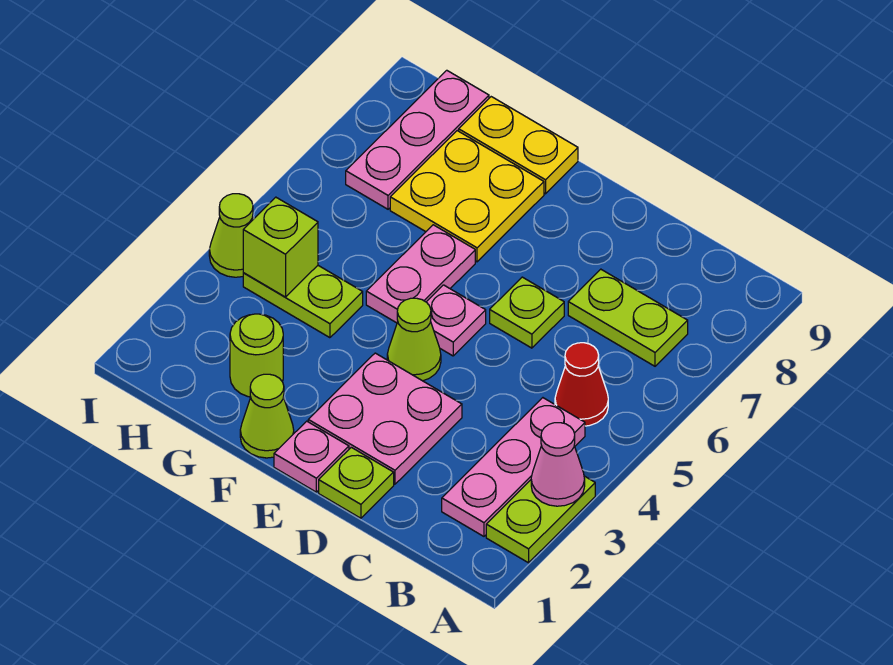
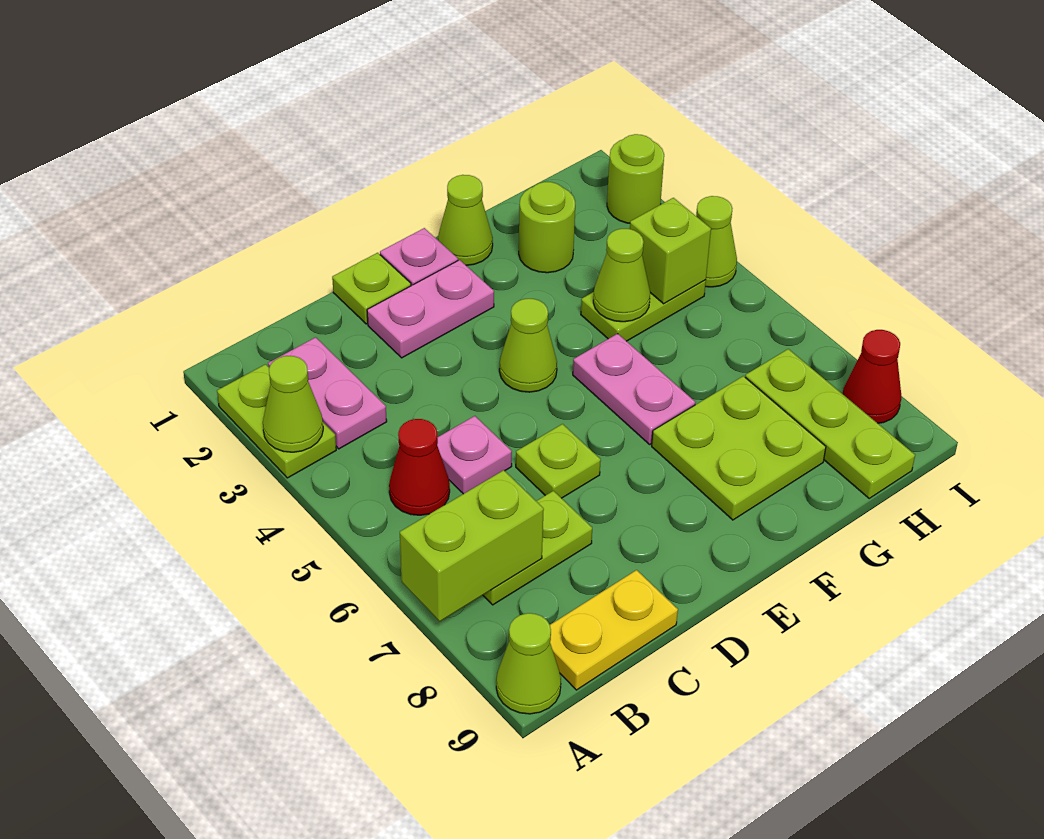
pink cone A3 level 2 -> lime cone A3 level 2
none -> lime brick A7:B7 level 2
none -> lime cone A9 level 1
pink plate B2:B4 level 1 -> pink plate B2:B3 level 1
pink plate D2:E3 level 1 -> pink plate D2:E2 level 1
pink plate E5 level 1 -> pink plate C5 level 1
yellow plate F7:G8 level 1 -> lime plate F7:G8 level 1
yellow plate F9:G9 level 1 -> yellow plate B9:C9 level 1
none -> lime cone G4 level 2
pink plate H7:H9 level 1 -> lime plate H7:H9 level 1
none -> lime round brick I2 level 1
none -> red cone I8 level 1

